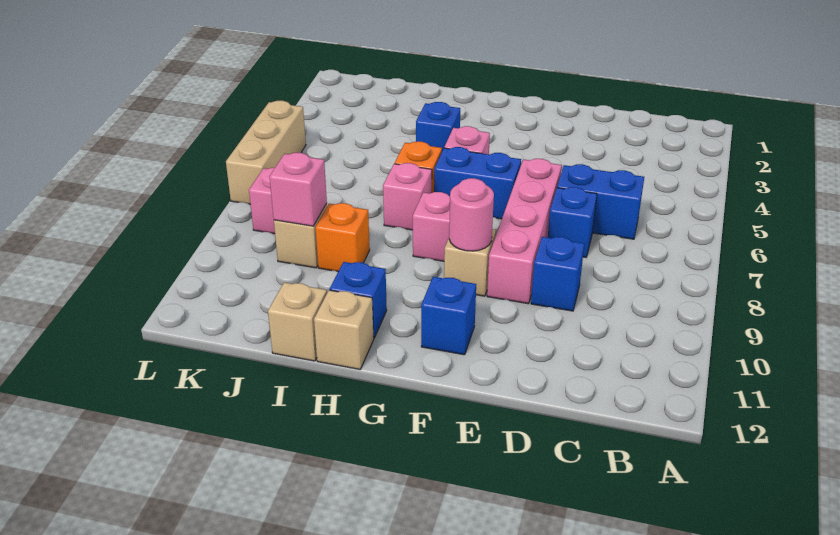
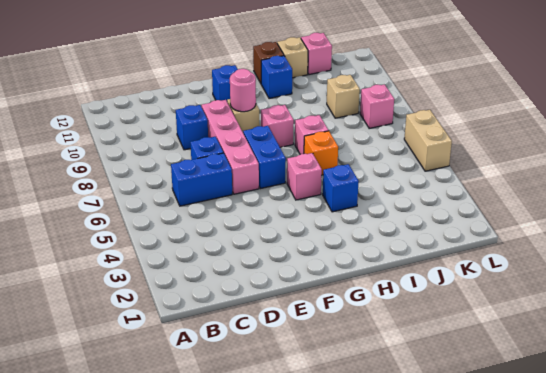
blue brick F6:G6 level 1 -> blue brick F6:F7 level 1
tan brick H12 level 1 -> brown brick H12 level 1
orange brick I9 level 1 -> none
pink brick J9 level 2 -> pink brick J12 level 1
tan brick L5:L7 level 1 -> tan brick L5:L6 level 1

